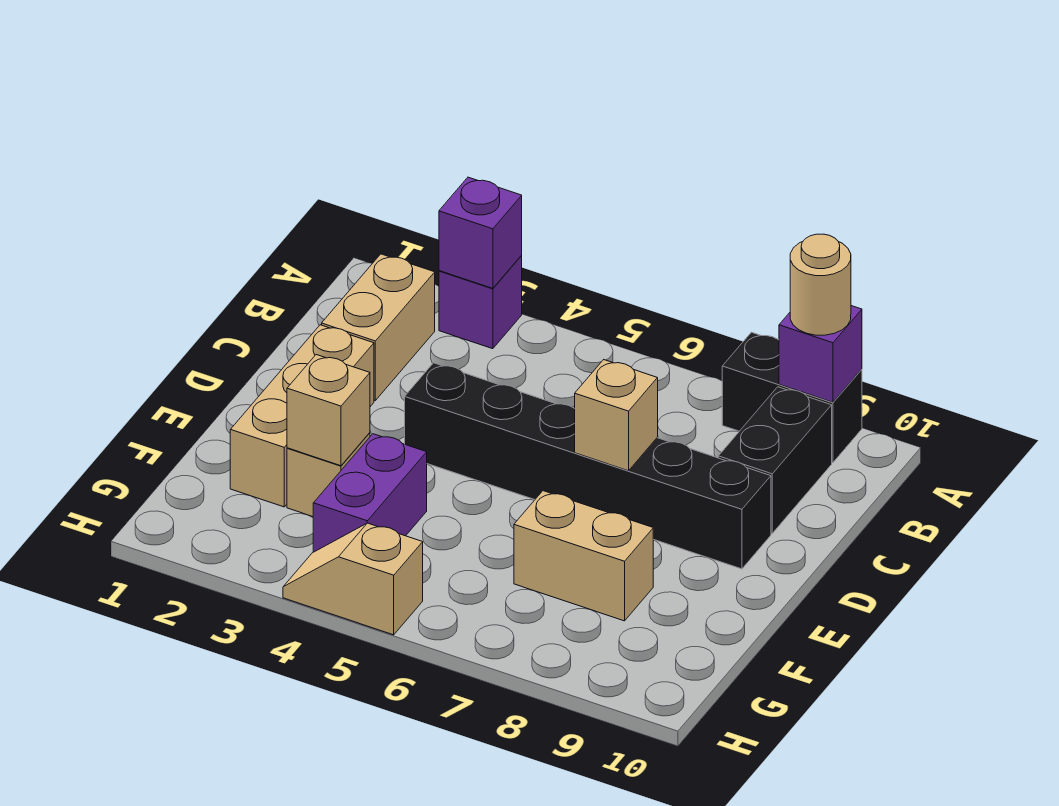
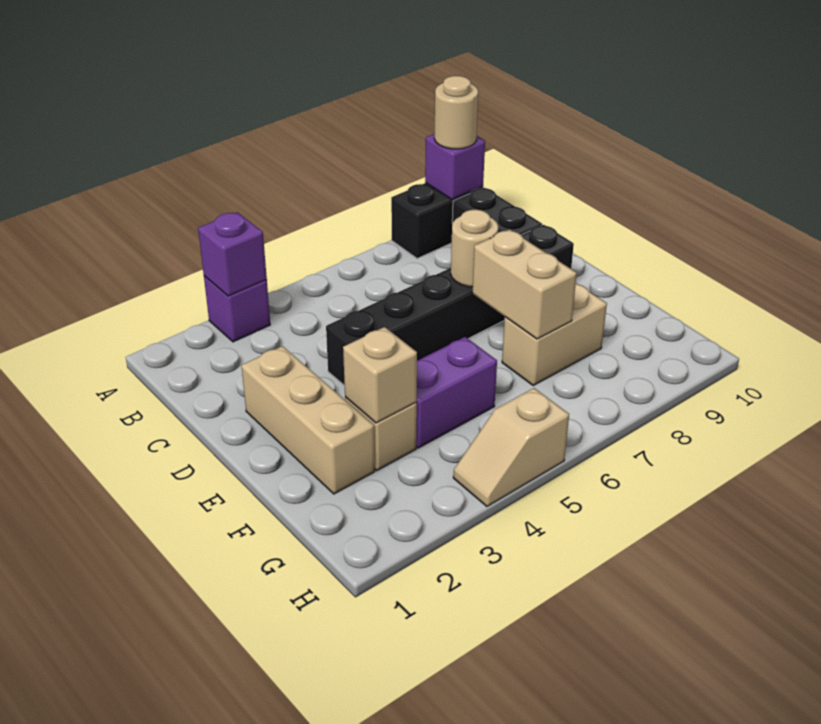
tan brick B2:C2 level 1 -> tan brick E7:F7 level 2
tan brick D7 level 2 -> tan round brick D7 level 2
purple brick F4:G4 level 1 -> purple brick F4:F5 level 1

